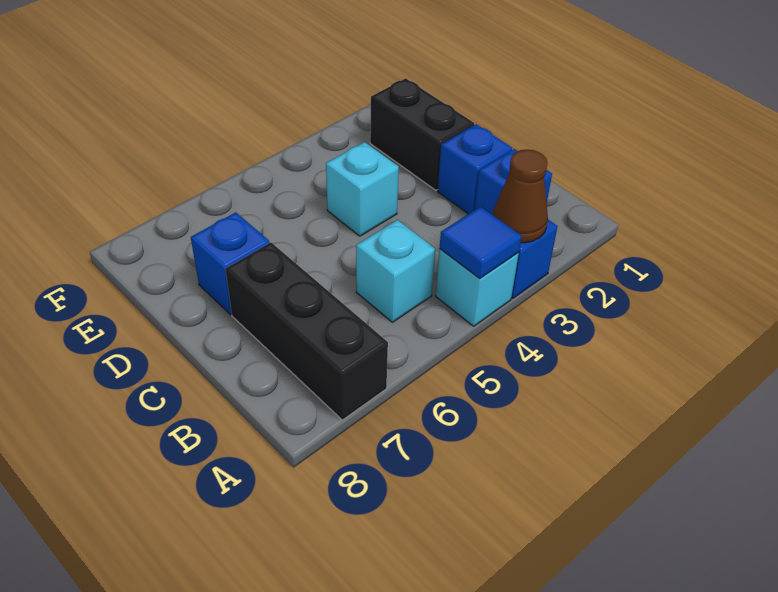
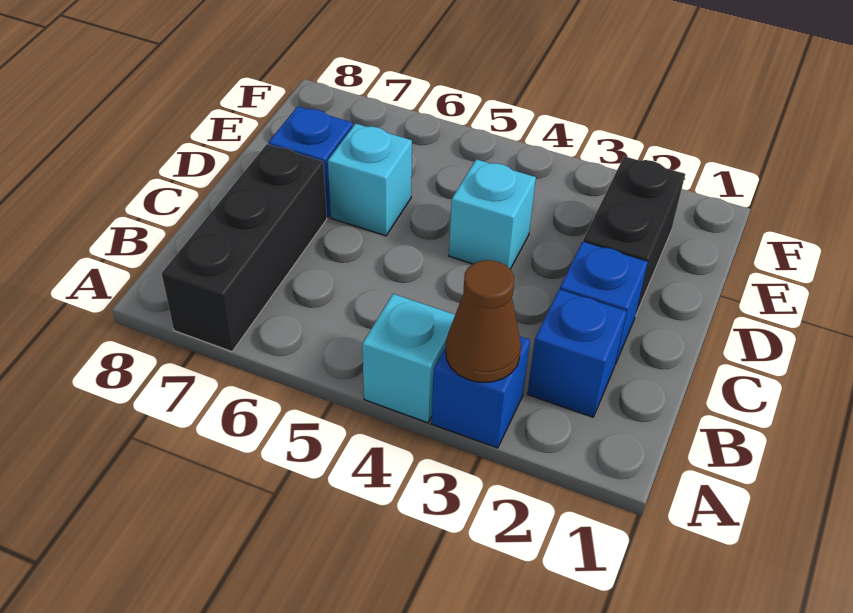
blue tile A4 level 2 -> none
cyan brick B5 level 1 -> cyan brick D6 level 1

